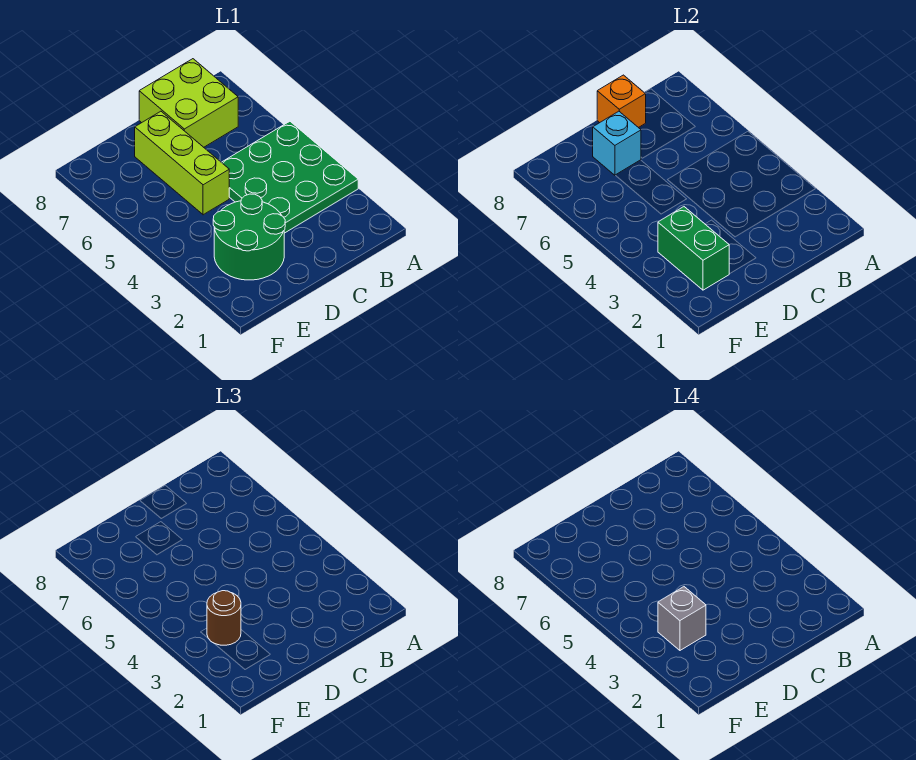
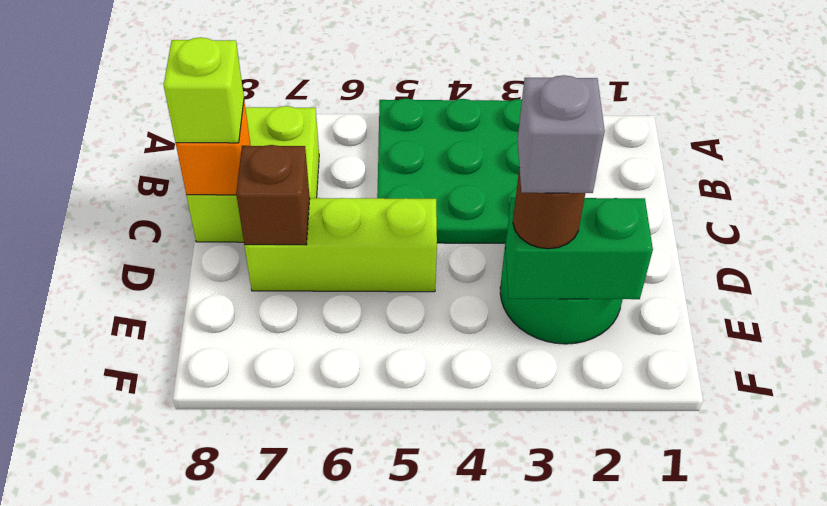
none -> lime brick C8 level 3
cyan brick D7 level 2 -> brown brick D7 level 2

